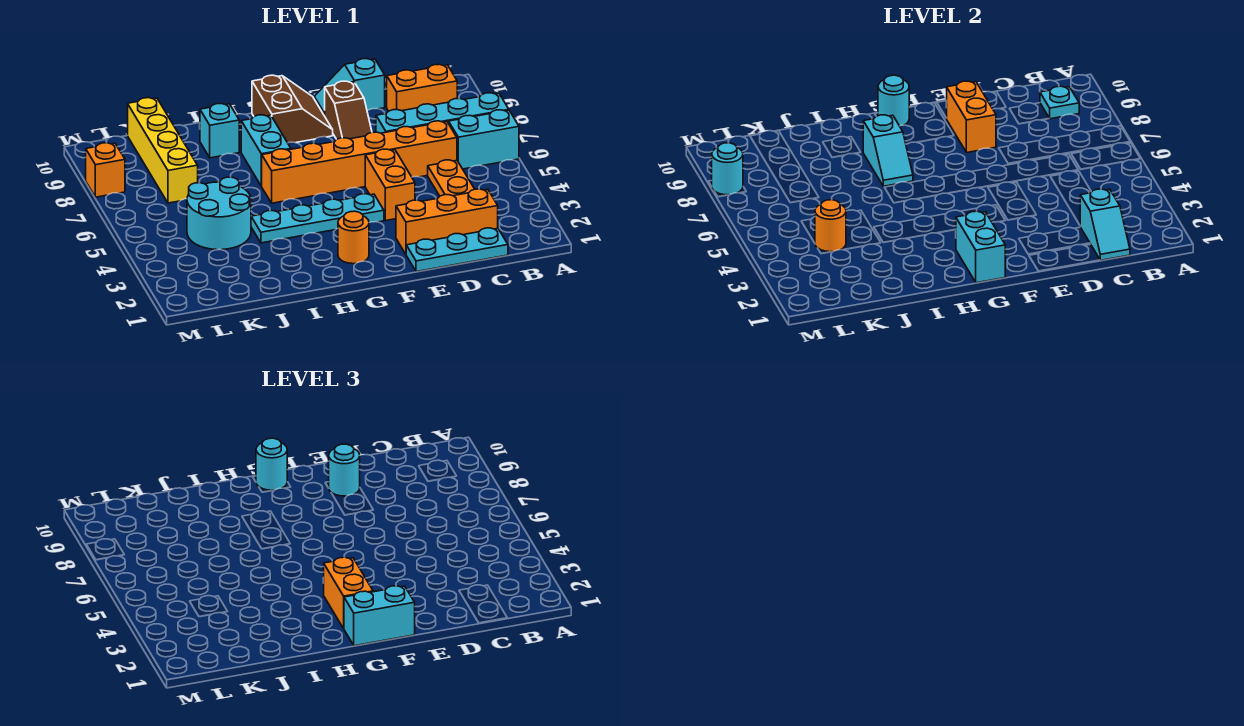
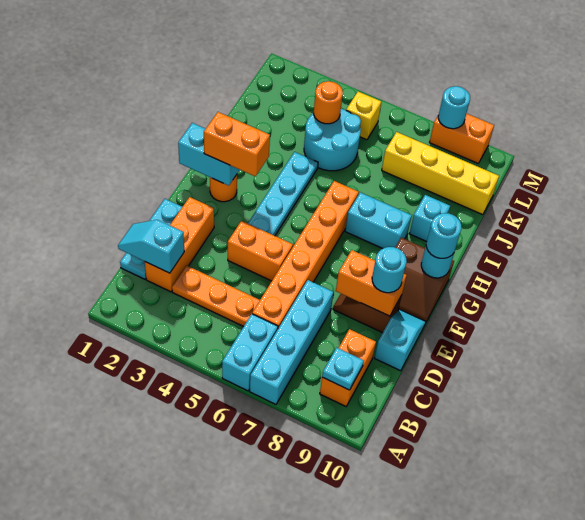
cyan brick F1:G1 level 3 -> none
cyan slope H7:H8 level 2 top 8 -> none
none -> yellow brick L5 level 1
orange brick M8 level 1 -> orange brick M8:M9 level 1

